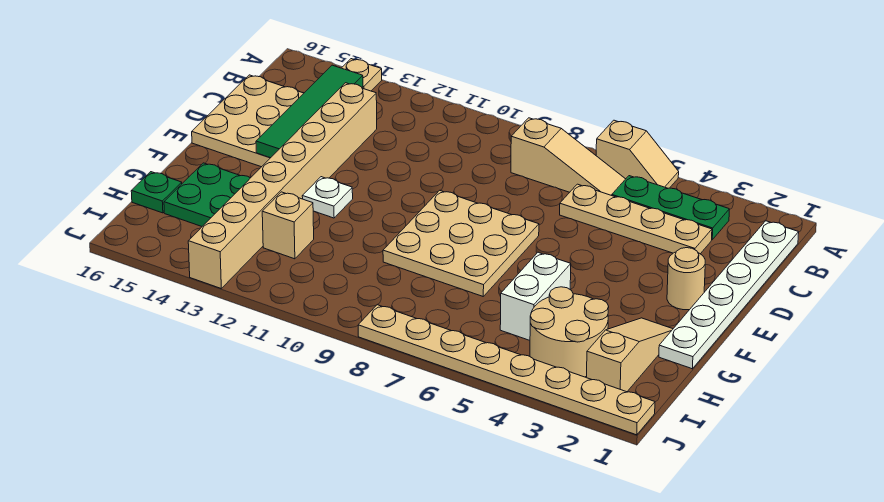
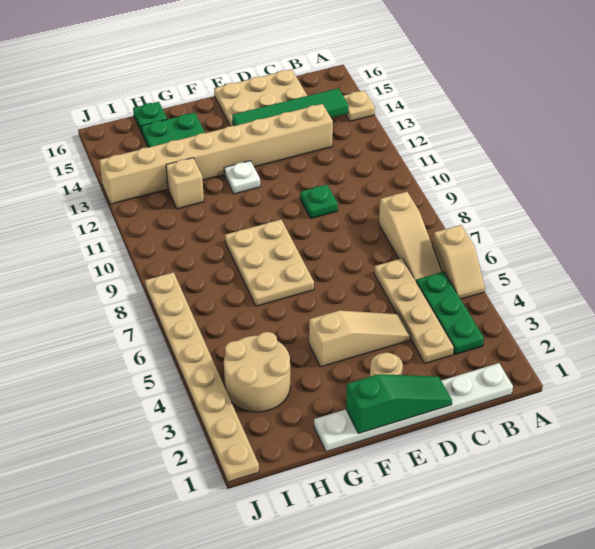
none -> green slope D1:F1 level 2 top F
none -> green plate D10 level 1
tan plate E7:G9 level 1 -> tan plate F7:G9 level 1
tan slope G2:I2 level 1 top I -> tan slope D4:F4 level 1 top F
white brick G5:H5 level 1 -> none

